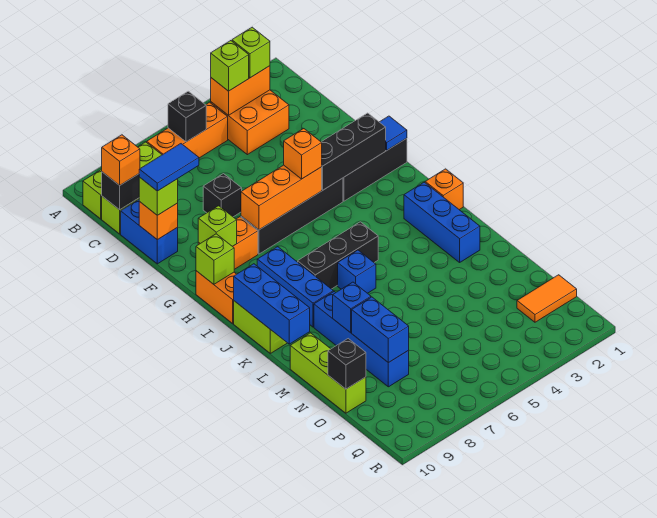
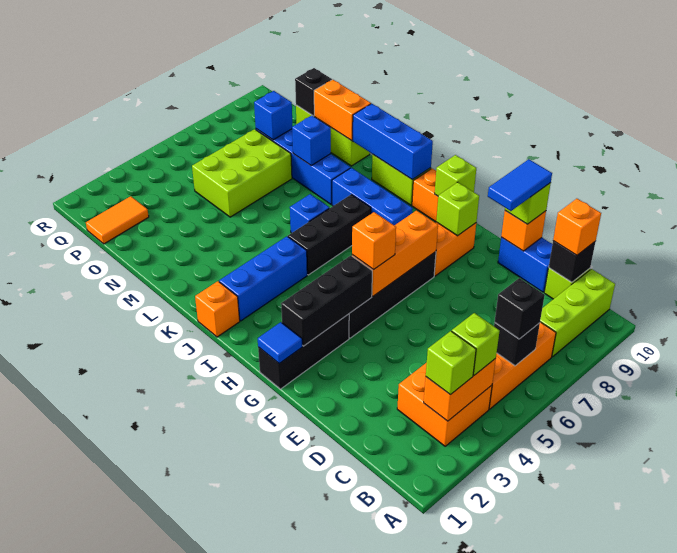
black brick E7 level 1 -> black brick B6 level 3
blue brick J2:L2 level 1 -> blue brick J2:J4 level 1
none -> orange brick M10:N10 level 2
none -> lime brick N5:O7 level 1
blue brick N8:O8 level 2 -> blue brick O8 level 2

